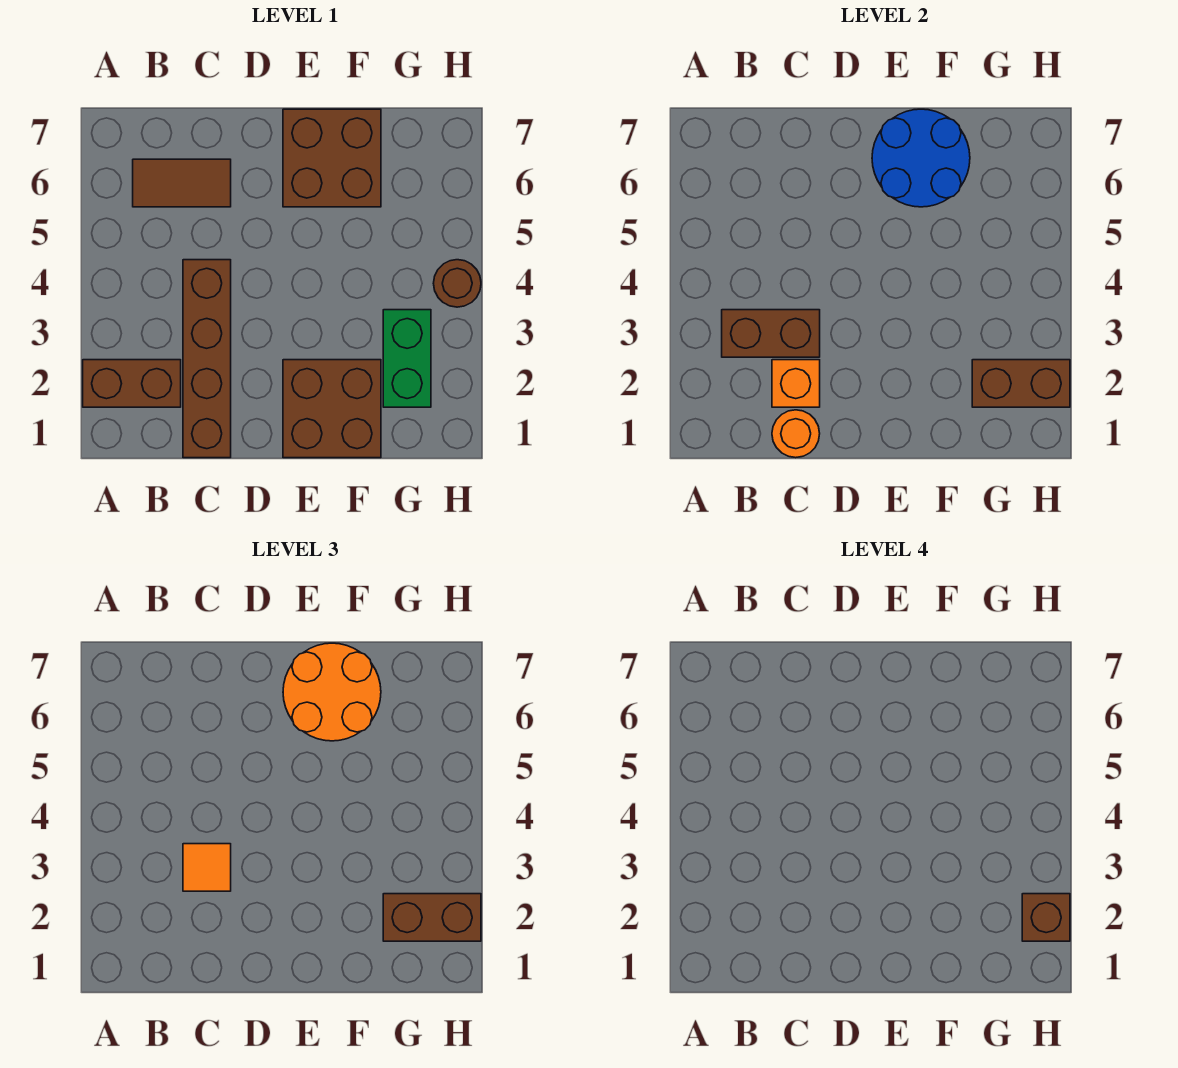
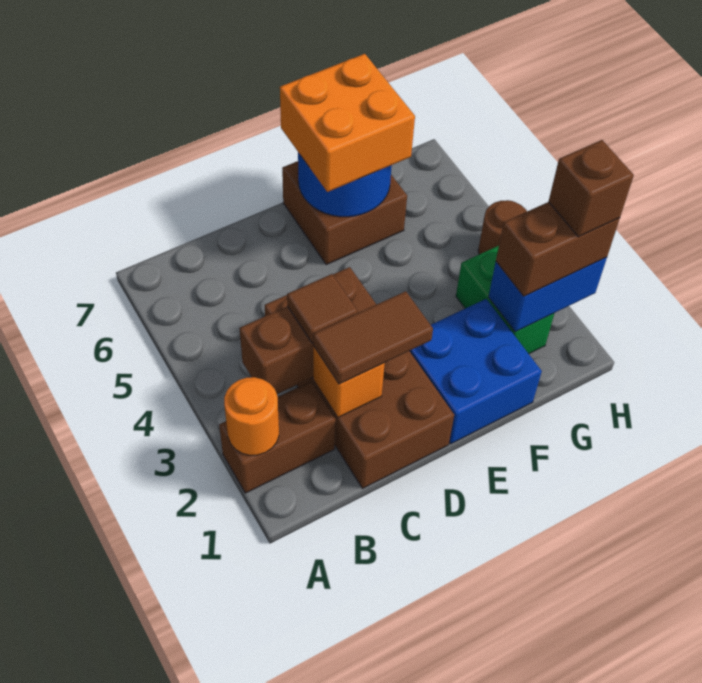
brown tile B6:C6 level 1 -> brown tile C2:D2 level 3
brown brick C1:C4 level 1 -> brown brick C1:D4 level 1
orange round brick C1 level 2 -> orange round brick A2 level 2
orange tile C3 level 3 -> brown tile C3 level 3
brown brick E1:F2 level 1 -> blue brick E1:F2 level 1
orange round brick E6:F7 level 3 -> orange brick E6:F7 level 3
brown brick G2:H2 level 2 -> blue brick G2:H2 level 2

